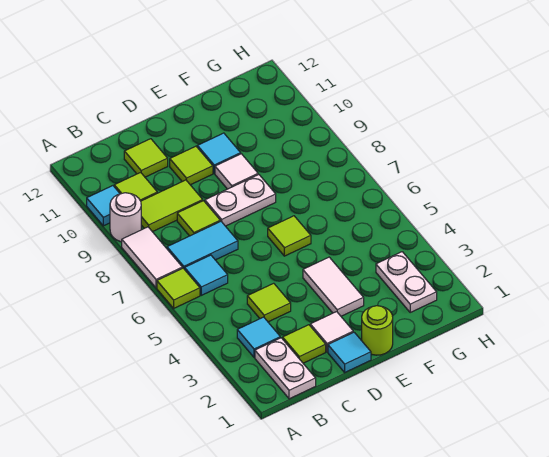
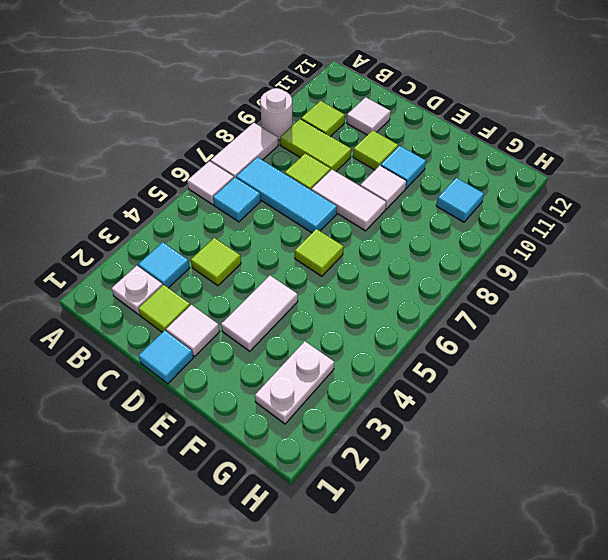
lime tile A6 level 1 -> white tile A6 level 1
cyan tile A10 level 1 -> cyan tile G10 level 1
white plate B1:B2 level 1 -> white plate B2 level 1
cyan tile B7:C7 level 1 -> cyan tile B7:D7 level 1
lime tile C11 level 1 -> white tile C11 level 1
white plate D8:E8 level 1 -> white tile D8:E8 level 1
lime round brick E1 level 1 -> none

